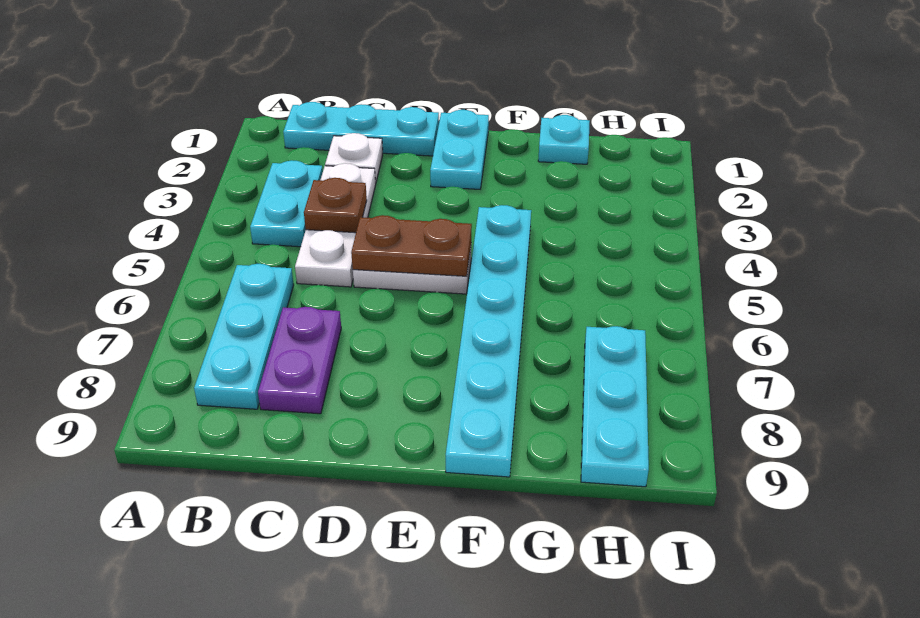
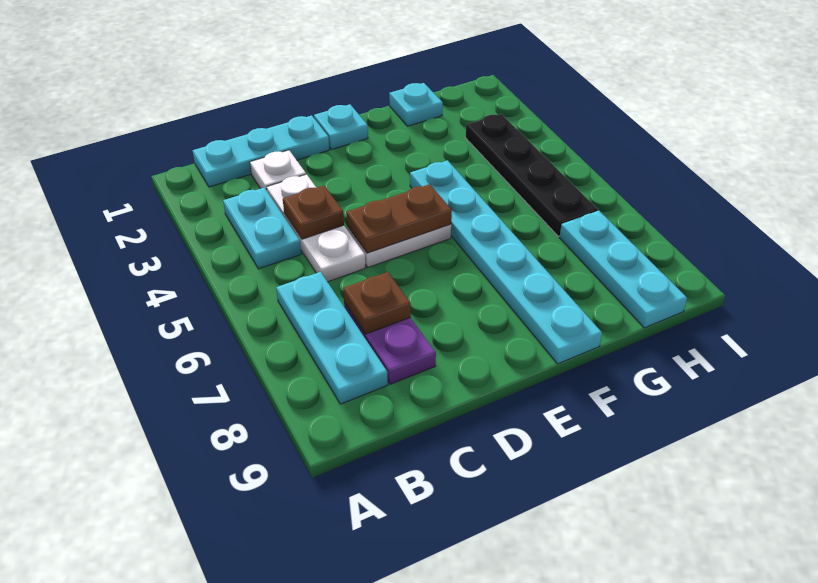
none -> brown plate C7 level 2
cyan plate E1:E2 level 1 -> cyan plate E1 level 1
none -> black plate H3:H6 level 1

